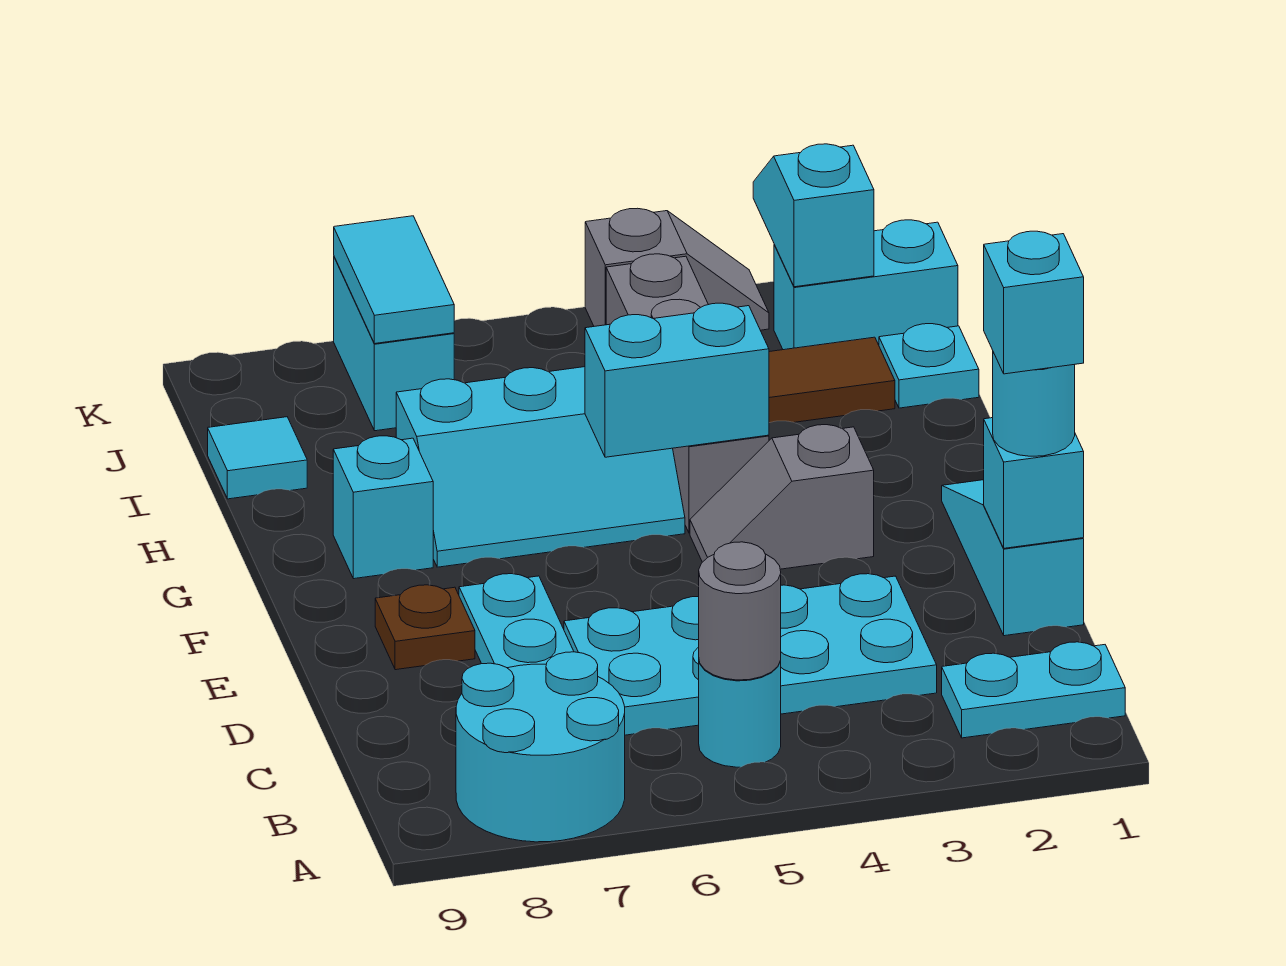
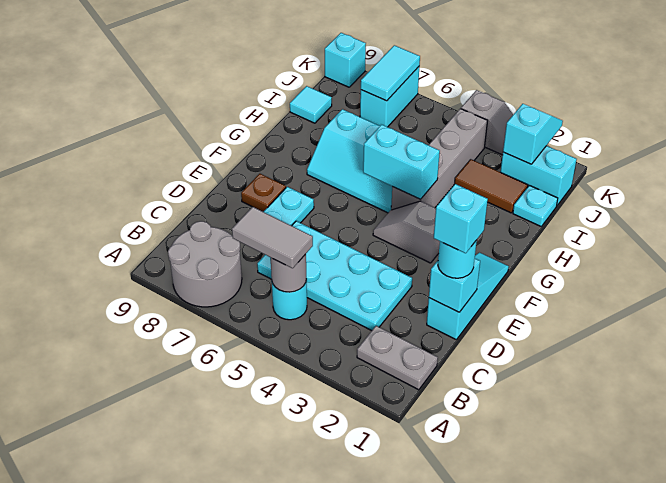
cyan round brick A7:B8 level 1 -> grey round brick A7:B8 level 1
cyan plate B1:B2 level 1 -> grey plate B1:B2 level 1
none -> grey tile B5:B6 level 3
cyan brick G8 level 1 -> cyan brick K9 level 1

